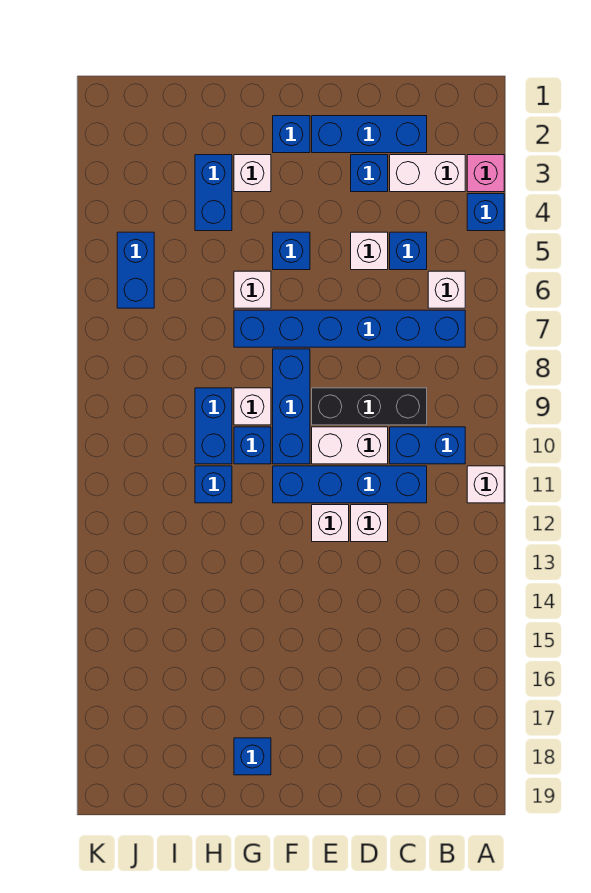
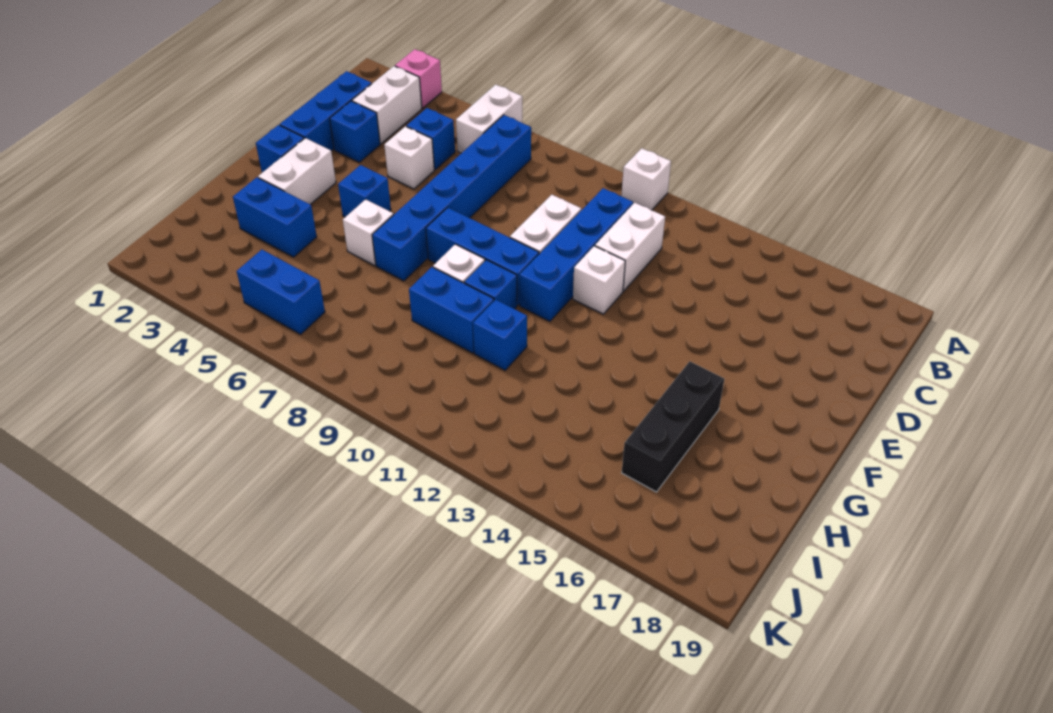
blue brick A4 level 1 -> none
white brick B6 level 1 -> white brick A6:B6 level 1
blue brick B10:C10 level 1 -> none
black brick C9:E9 level 1 -> black brick G16:I16 level 1
white brick D12 level 1 -> white brick C12:D12 level 1
white brick G3 level 1 -> white brick F3:G3 level 1
blue brick G18 level 1 -> none

